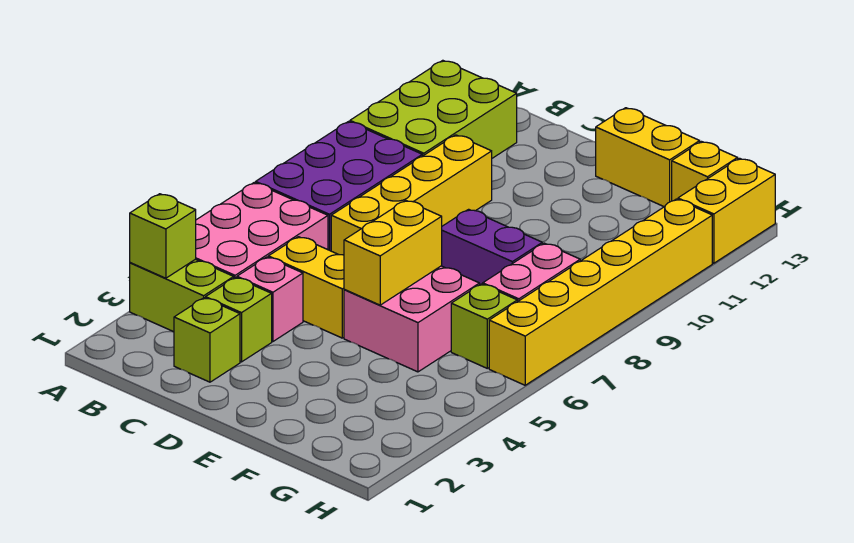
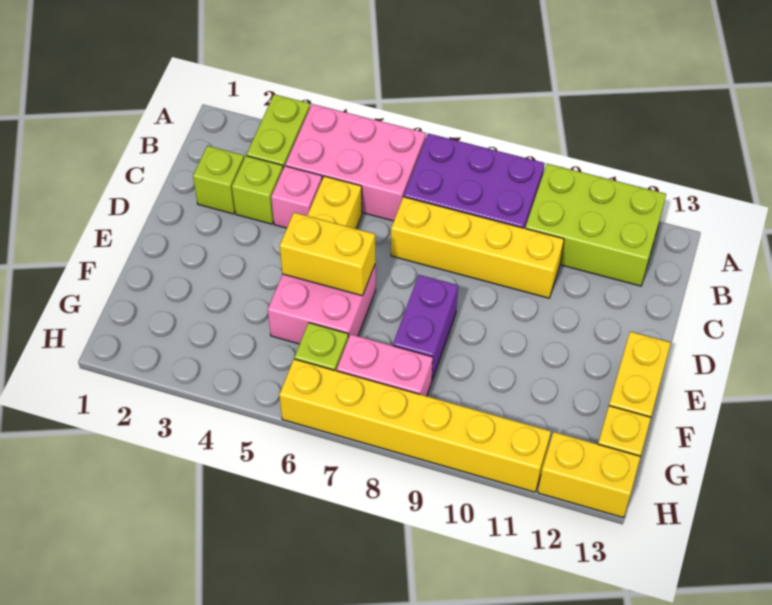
lime brick A3 level 2 -> none

